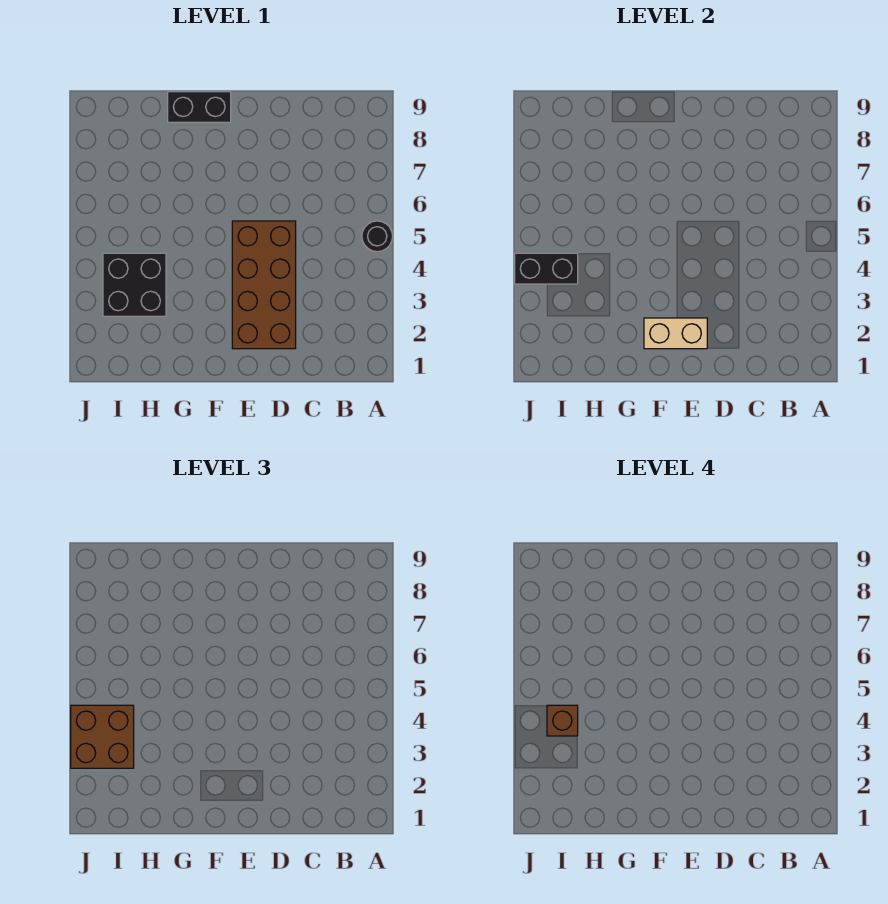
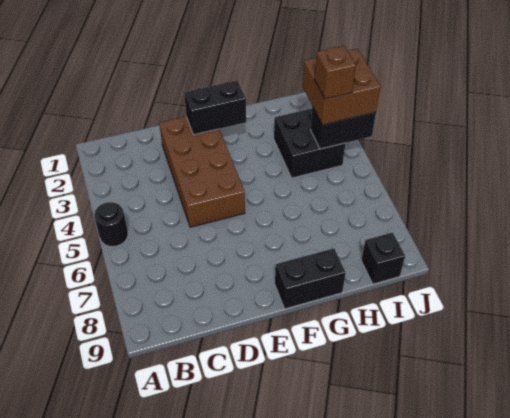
tan brick E2:F2 level 2 -> black brick E2:F2 level 2
none -> black brick I9 level 1

